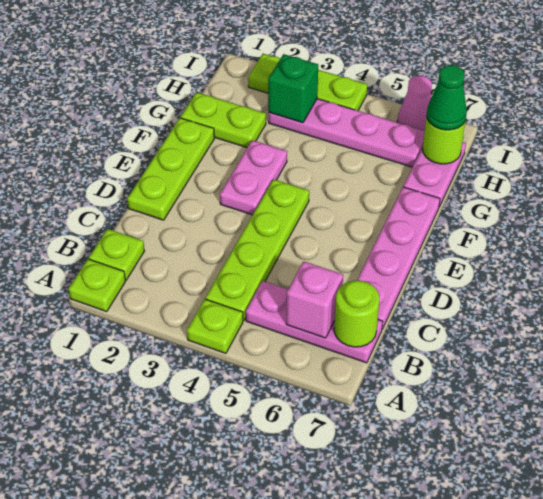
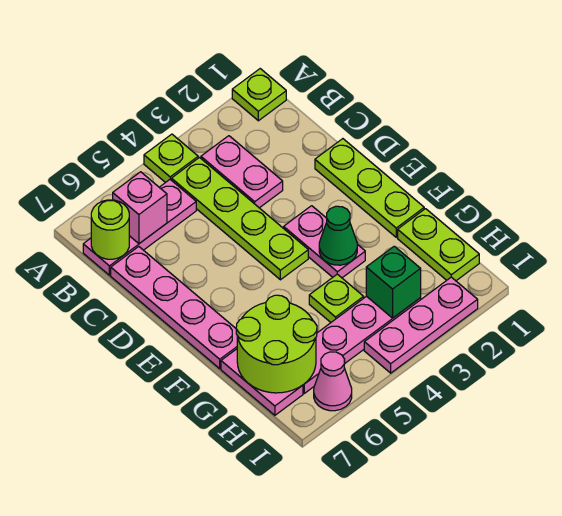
lime plate B1 level 1 -> lime plate G4 level 1
none -> pink plate B3:C3 level 1
lime plate G1:G2 level 1 -> lime plate G1:H1 level 1
lime round brick H7 level 2 -> lime round brick G6:H7 level 2
green cone H7 level 3 -> green cone F3 level 2
lime plate I2:I4 level 1 -> pink plate I2:I4 level 1

